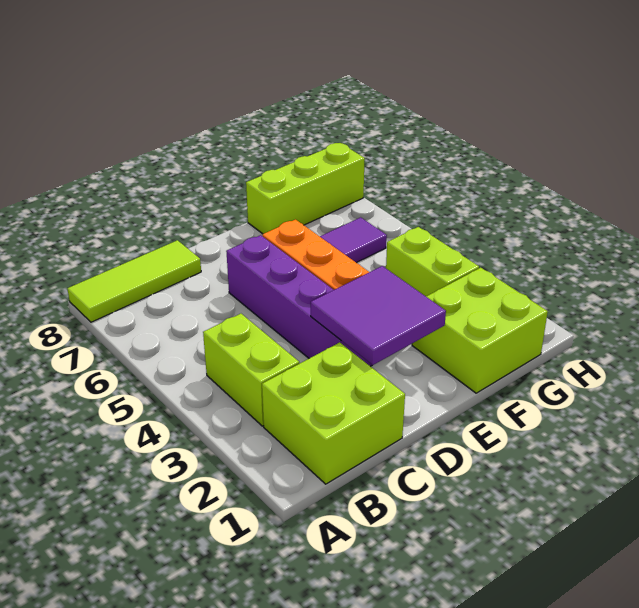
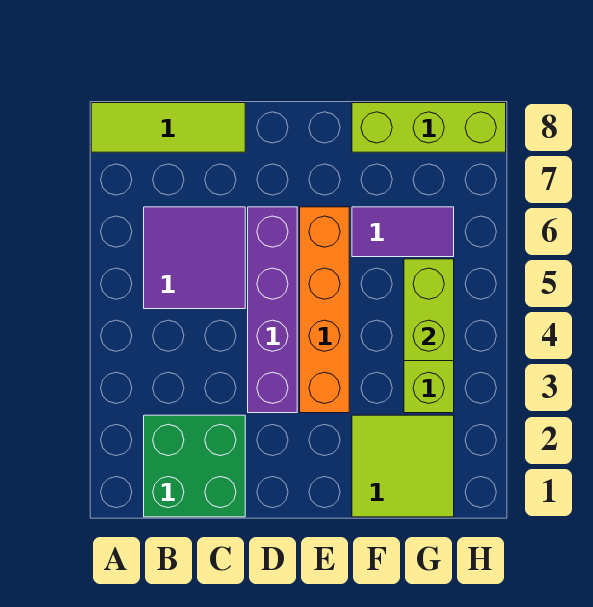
lime brick B1:C2 level 1 -> green brick B1:C2 level 1
lime brick B3:B4 level 1 -> lime brick G4:G5 level 2
purple tile D2:E3 level 2 -> purple tile B5:C6 level 1
lime brick F1:G2 level 1 -> lime tile F1:G2 level 1

